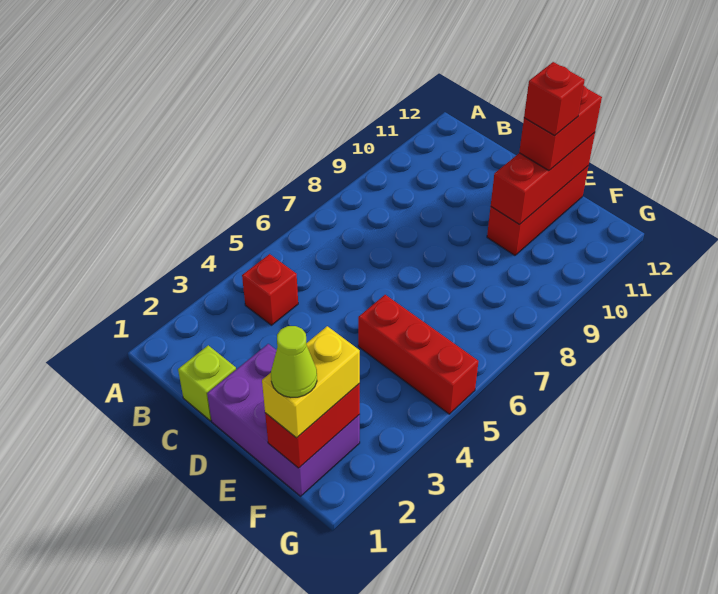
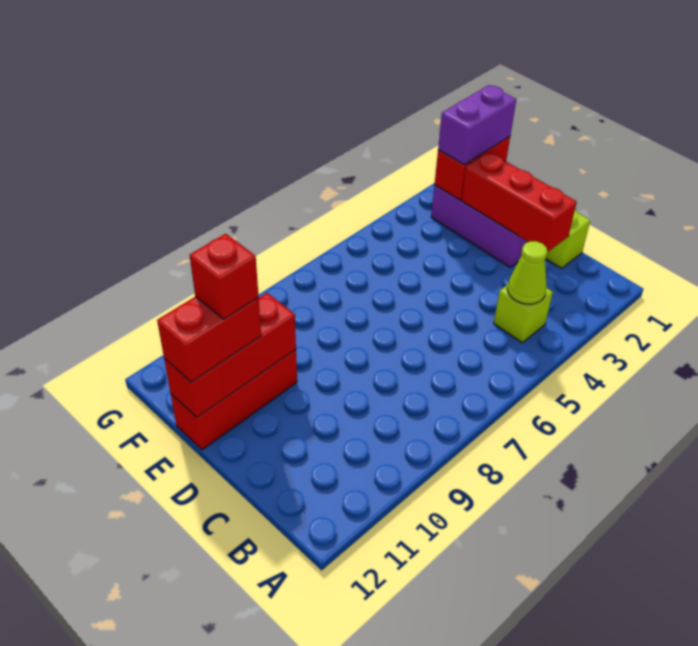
red brick B4 level 1 -> lime brick B4 level 1
red brick E5:G5 level 1 -> red brick C2:E2 level 2
yellow brick F1:F2 level 3 -> purple brick F1:F2 level 3
lime cone F1 level 4 -> lime cone B4 level 2

